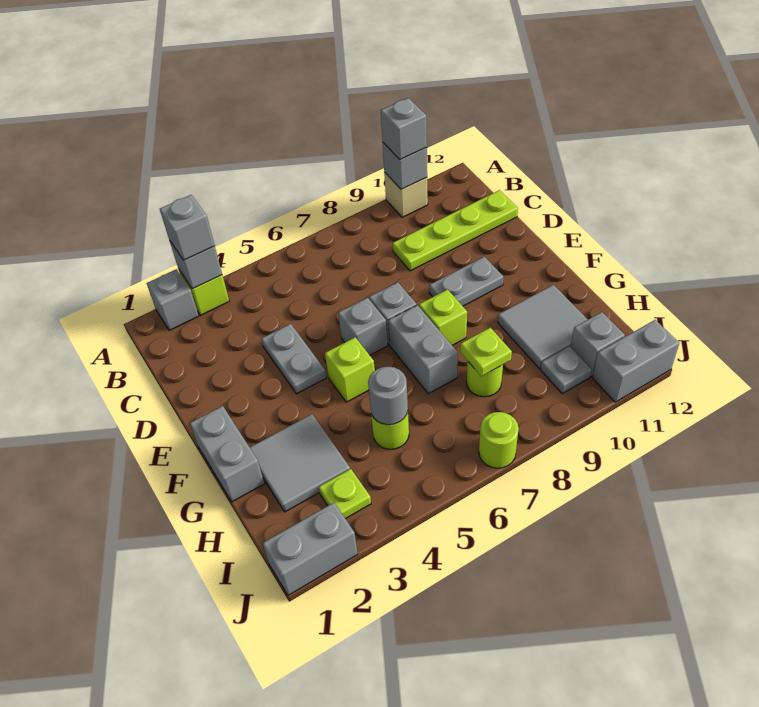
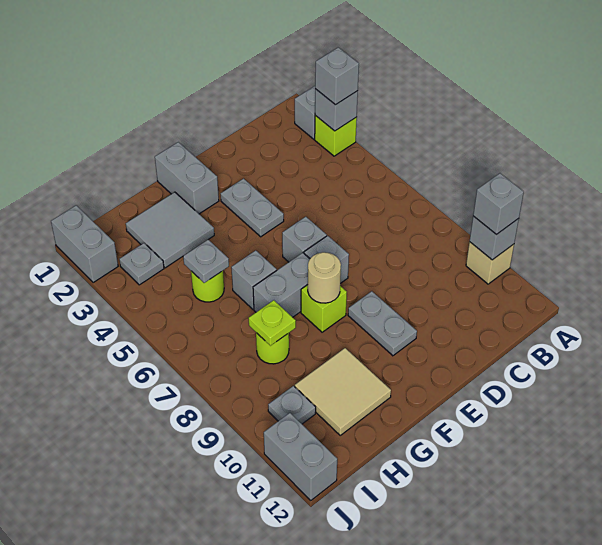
lime plate C9:C12 level 1 -> none
grey plate D4:E4 level 1 -> grey plate E3:E4 level 1
grey brick F1:G1 level 1 -> grey brick F1:F2 level 1
lime brick F5 level 1 -> none
none -> tan round brick F8 level 2
grey tile G10:H11 level 1 -> tan tile G10:H11 level 1
grey round brick H5 level 2 -> grey plate H5 level 2
lime plate I3 level 1 -> grey plate I3 level 1
grey brick I11 level 1 -> grey brick G6 level 1
lime round brick J7 level 1 -> none

